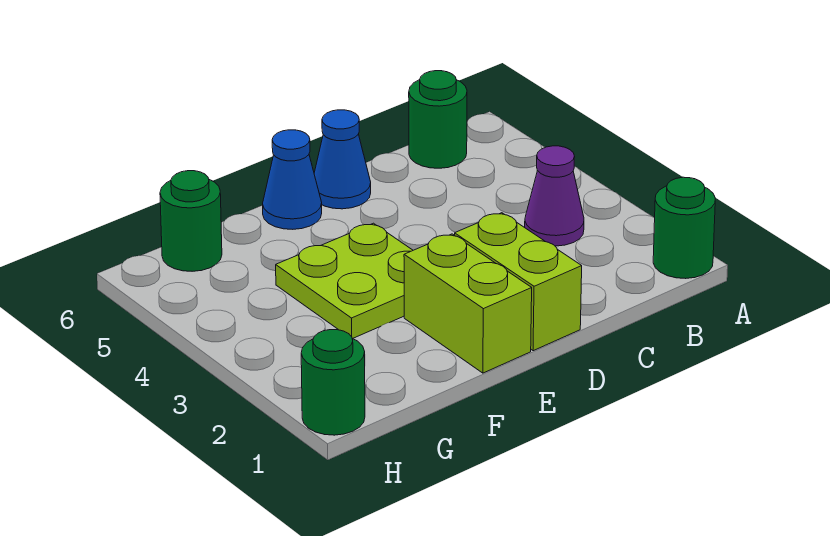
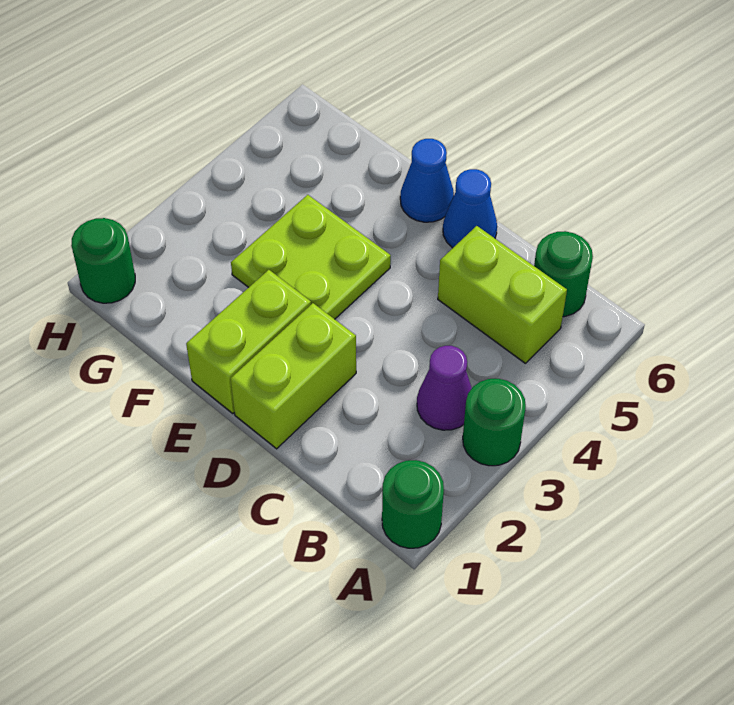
none -> lime brick B5:C5 level 1
green round brick G6 level 1 -> green round brick A3 level 1

